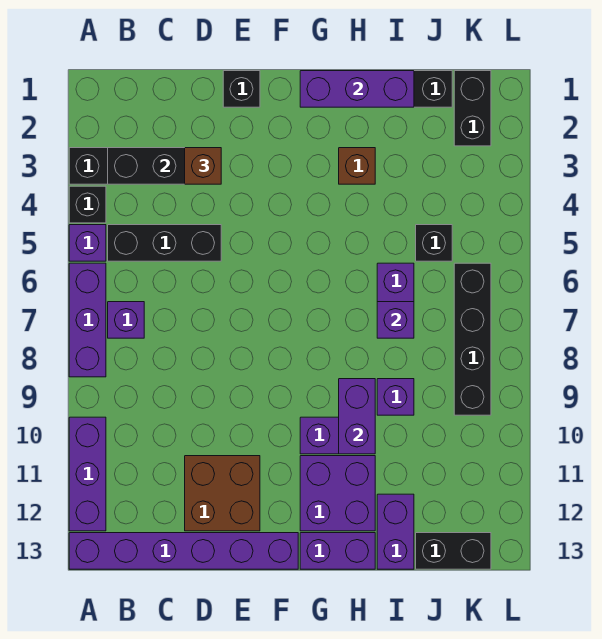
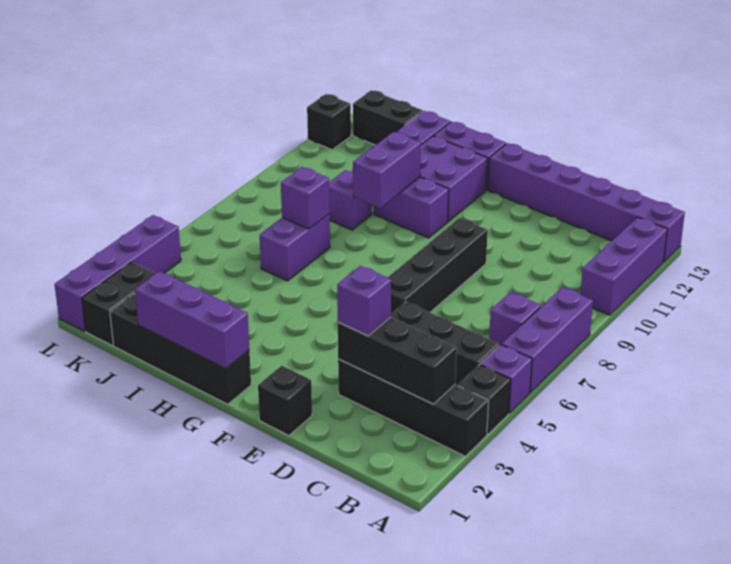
brown brick D3 level 3 -> purple brick D3 level 3
brown brick D11:E12 level 1 -> none
brown brick H3 level 1 -> none
black brick J5 level 1 -> black brick L12 level 1
black brick K6:K9 level 1 -> black brick E6:E9 level 1
none -> purple brick L1:L4 level 1

